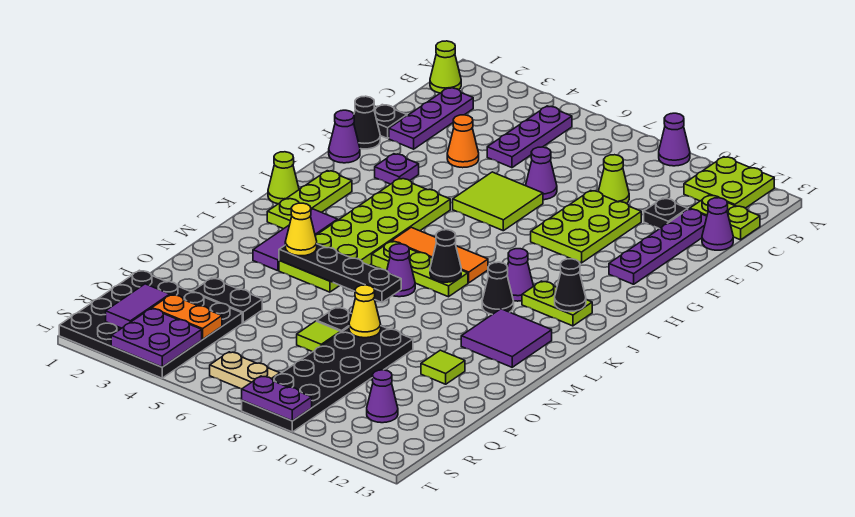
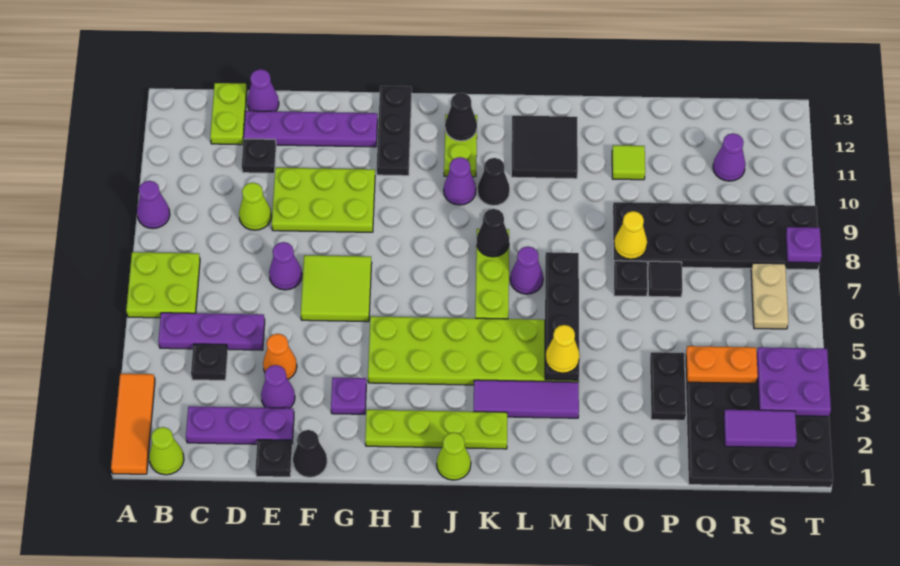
lime plate A11:B12 level 1 -> lime plate A6:B7 level 1
none -> black plate C4 level 1
purple cone G1 level 1 -> purple cone E3 level 1
none -> black plate H11:H13 level 1
lime plate I2:K2 level 1 -> lime plate H2:K2 level 1
orange tile J6:J8 level 1 -> orange tile A1:A3 level 1
purple tile L11:M12 level 1 -> black tile L11:M12 level 1
lime tile P7 level 1 -> black tile P7 level 1
orange plate R3:R4 level 2 -> orange plate Q4:R4 level 2
purple plate T8:T9 level 2 -> purple plate T8 level 2

